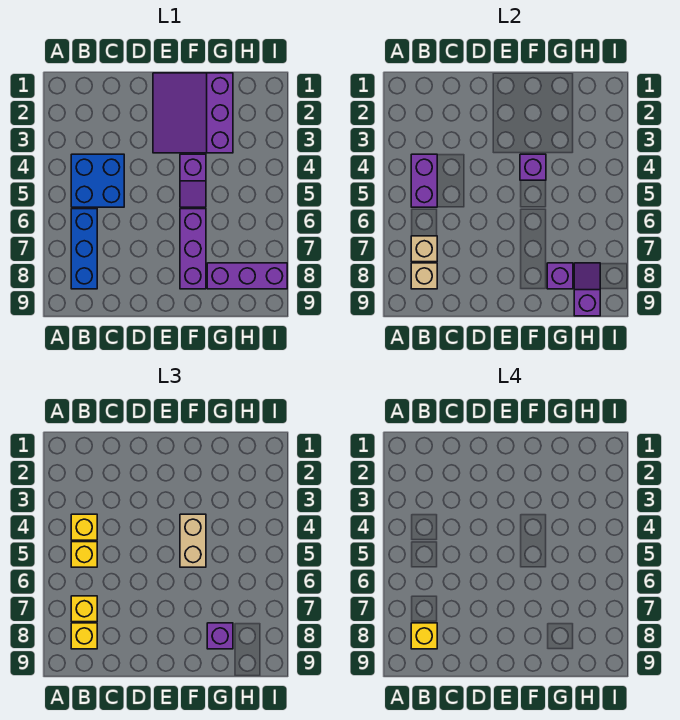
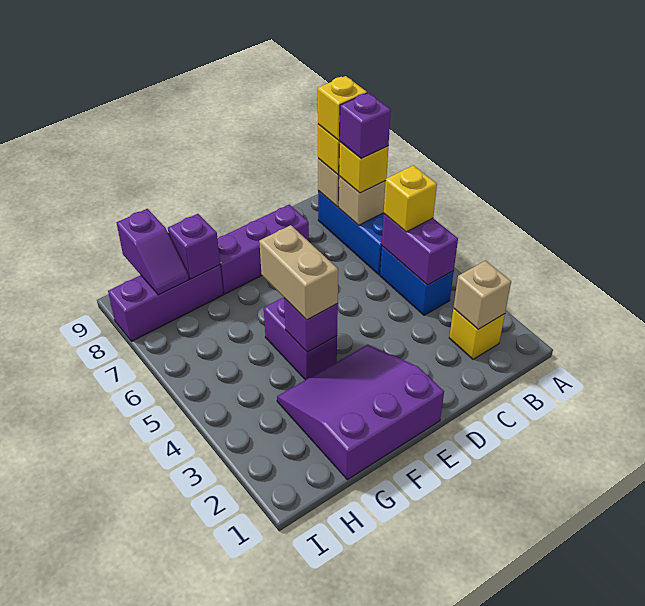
none -> tan brick B2 level 2
blue brick B4:C5 level 1 -> blue brick B4:B5 level 1
yellow brick B4 level 3 -> yellow brick B2 level 1
purple slope E1:G3 level 1 top G -> purple slope E1:G3 level 1 top 1
purple slope F4:F5 level 1 top 4 -> purple brick F4:F5 level 1
purple brick F6:F8 level 1 -> purple brick D8:F8 level 1
purple brick G8 level 3 -> purple brick B7 level 4

